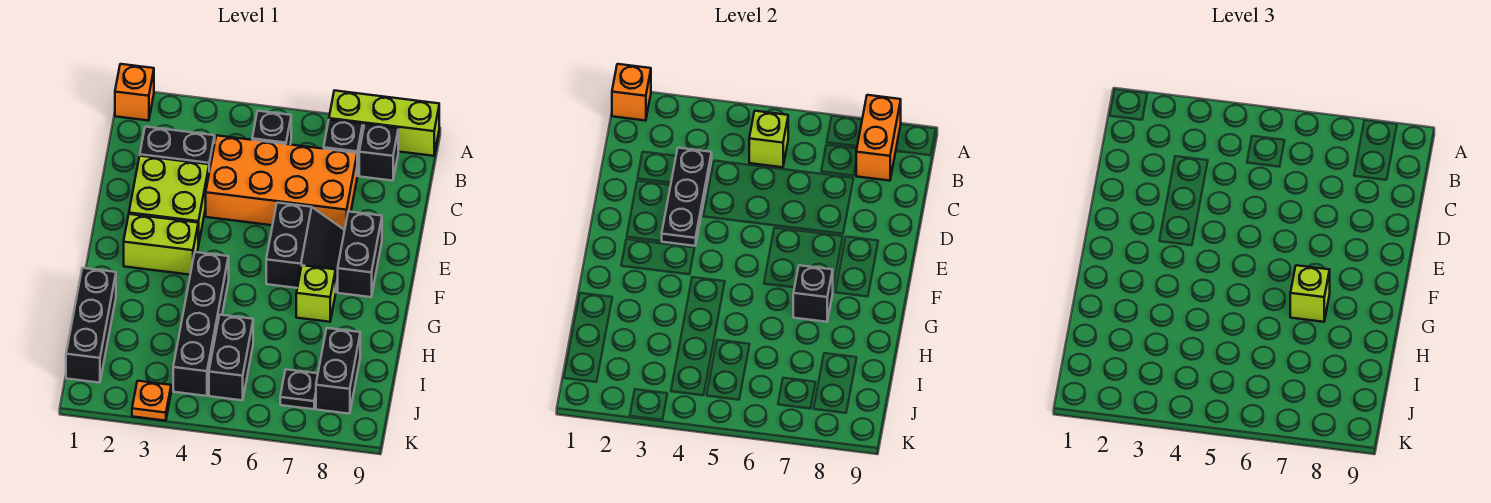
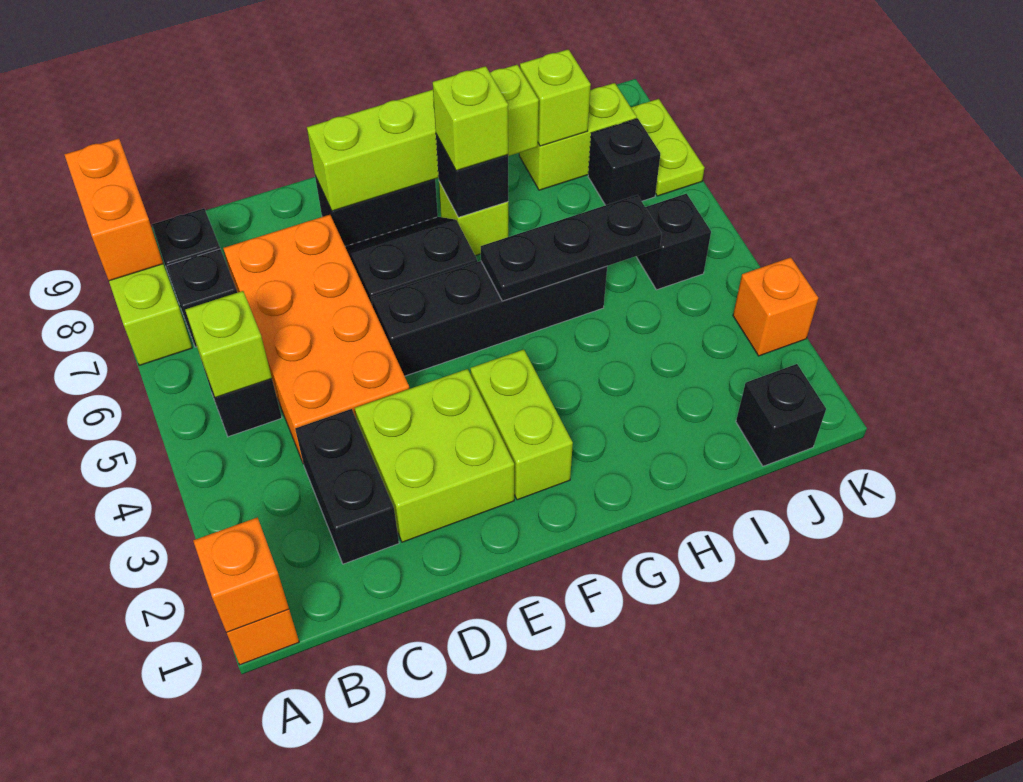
orange brick A8:B8 level 2 -> orange brick A8:A9 level 2
black plate C3:E3 level 2 -> black plate G5:I5 level 2
none -> lime brick E8:H8 level 2
black brick G4:J4 level 1 -> black brick E5:H5 level 1
black brick H1:J1 level 1 -> black brick J1 level 1
black brick I5:J5 level 1 -> black brick J5 level 1
black brick I8:J8 level 1 -> lime brick I8:J8 level 1
none -> lime brick I8 level 2
black plate J7 level 1 -> black brick J7 level 1
orange plate K3 level 1 -> orange brick K3 level 1
none -> lime plate K7:K8 level 1

